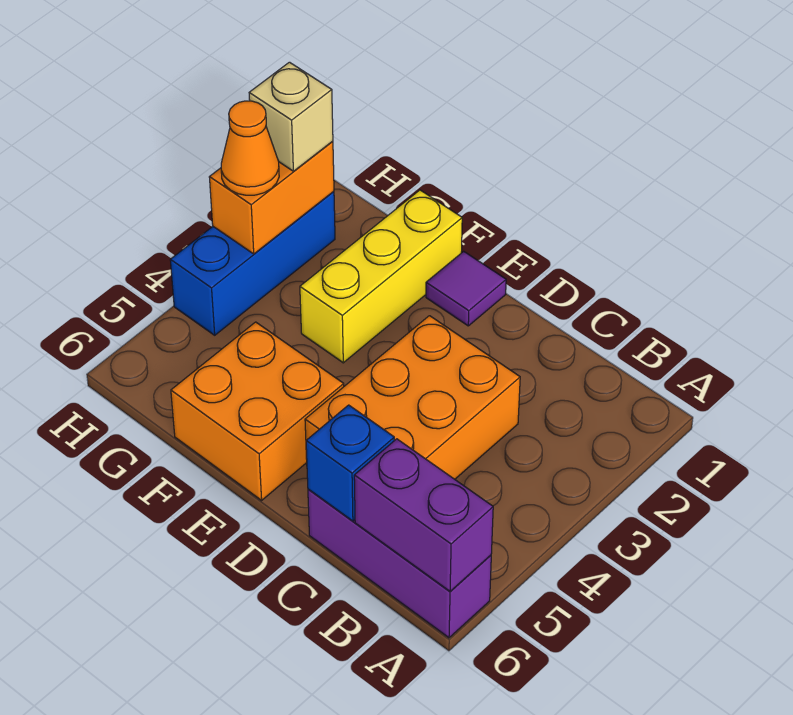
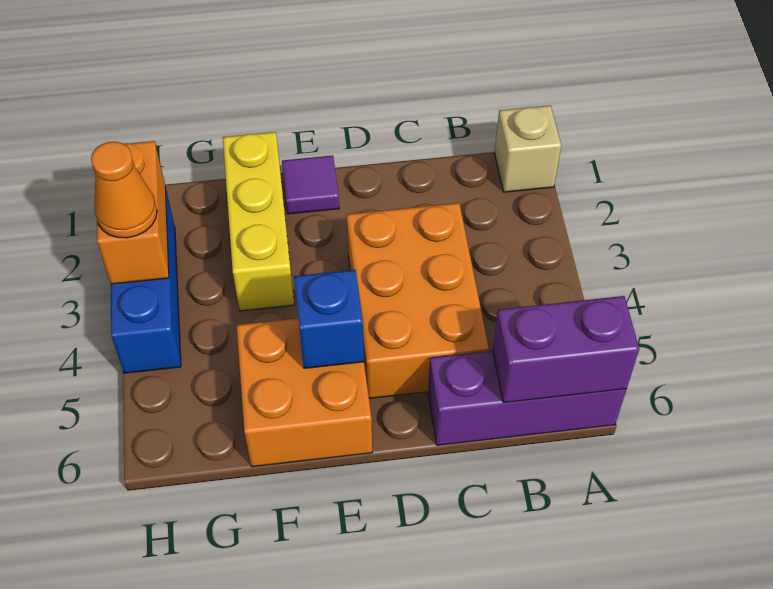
blue brick C6 level 2 -> blue brick E5 level 2
tan brick H2 level 3 -> tan brick A1 level 1

